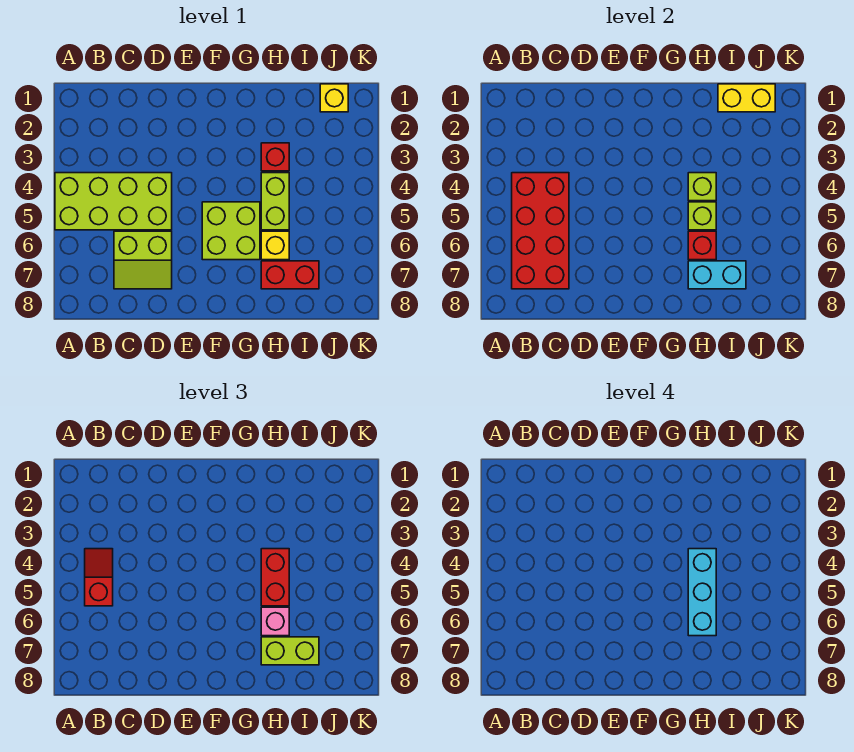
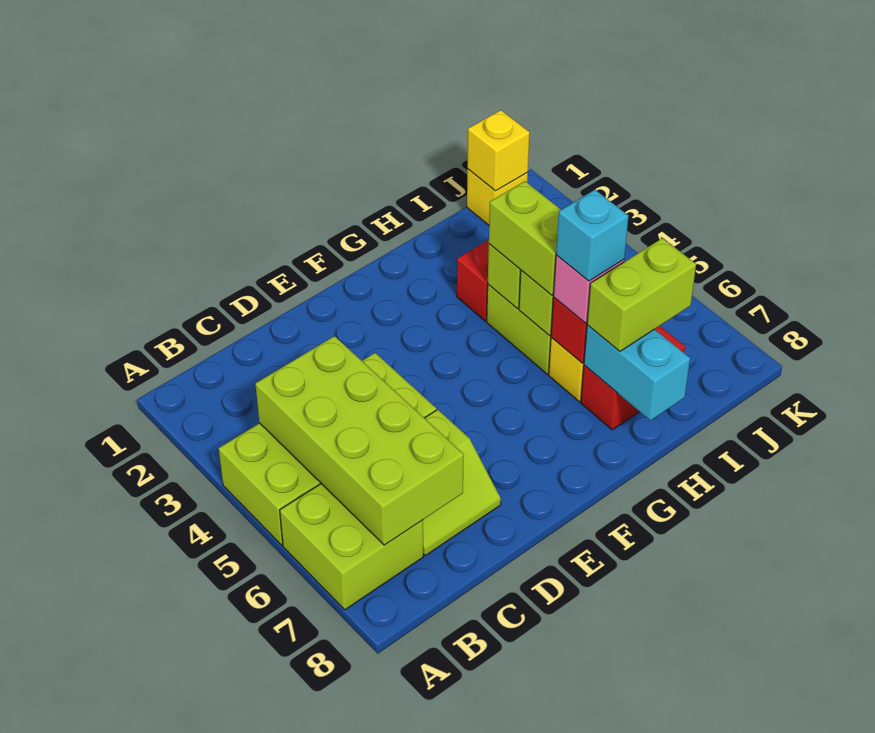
red brick B4:C7 level 2 -> lime brick B4:C7 level 2
red slope B4:B5 level 3 top 5 -> none
lime brick F5:G6 level 1 -> lime brick A6:B7 level 1
red brick H4:H5 level 3 -> lime brick H4:H5 level 3
cyan brick H4:H6 level 4 -> cyan brick H6 level 4
cyan brick H7:I7 level 2 -> cyan brick H7:H8 level 2
yellow brick I1:J1 level 2 -> yellow brick J1 level 2

